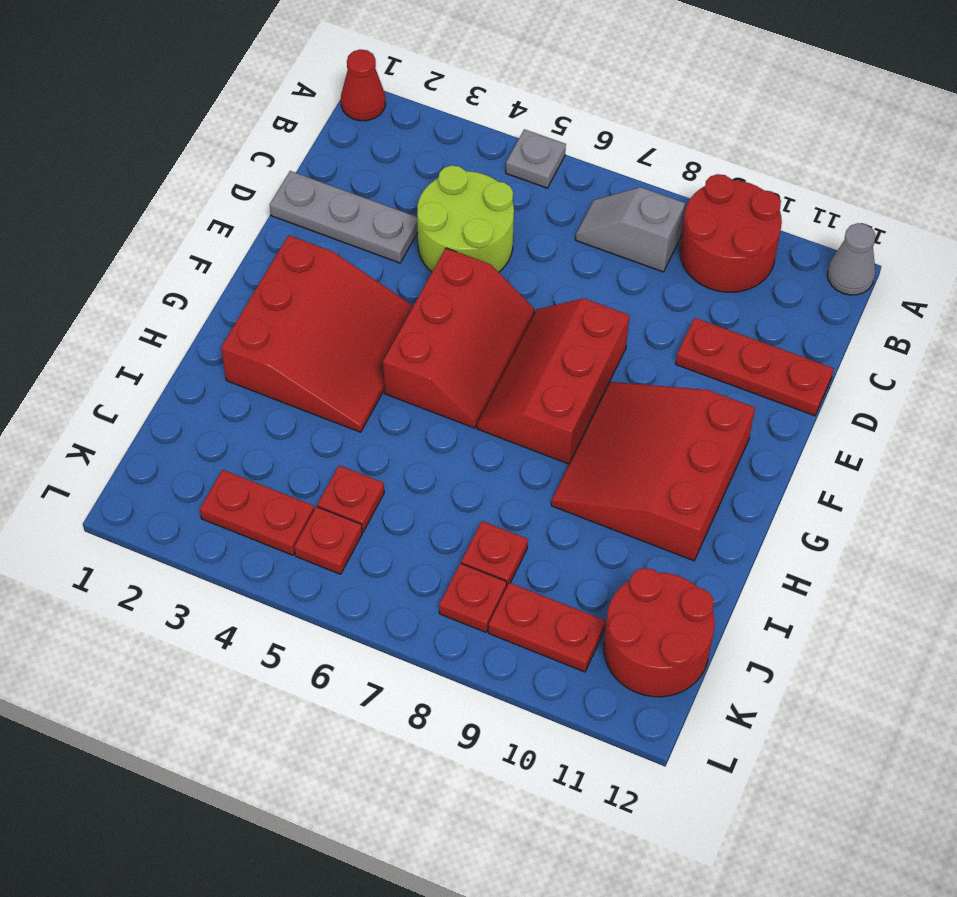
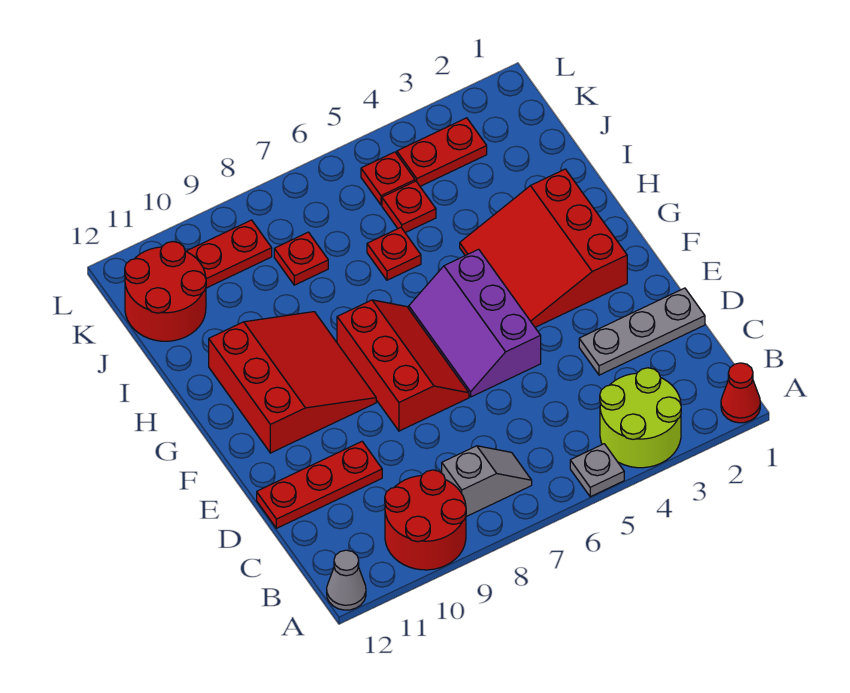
lime round brick C4:D5 level 1 -> lime round brick A3:B4 level 1
red slope E5:G6 level 1 top 5 -> purple slope E5:G6 level 1 top 5
red plate K8 level 1 -> red plate I6 level 1

